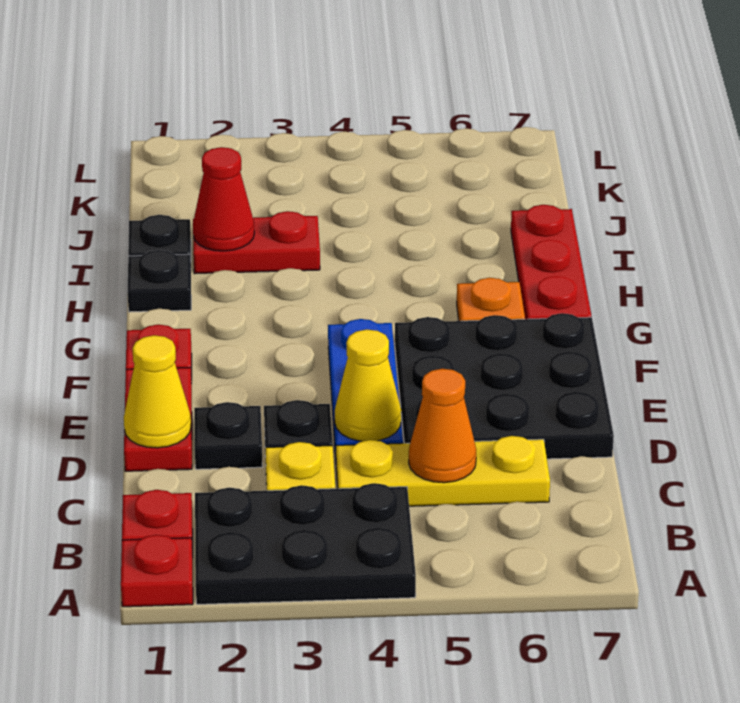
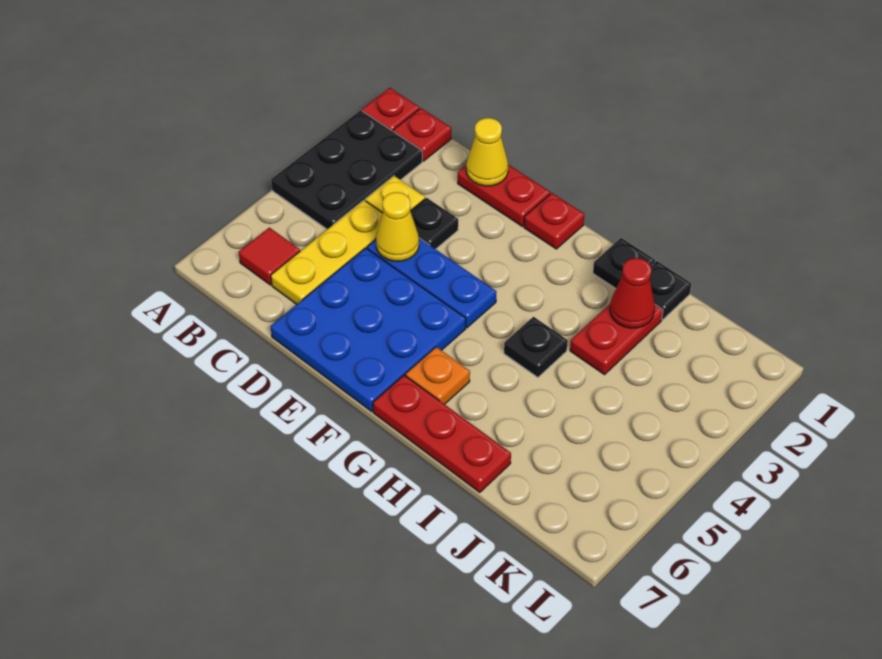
none -> red tile B6 level 1
orange cone C5 level 2 -> none
black plate D2 level 1 -> black plate H4 level 1
black plate D5:F7 level 1 -> blue plate D5:F7 level 1

